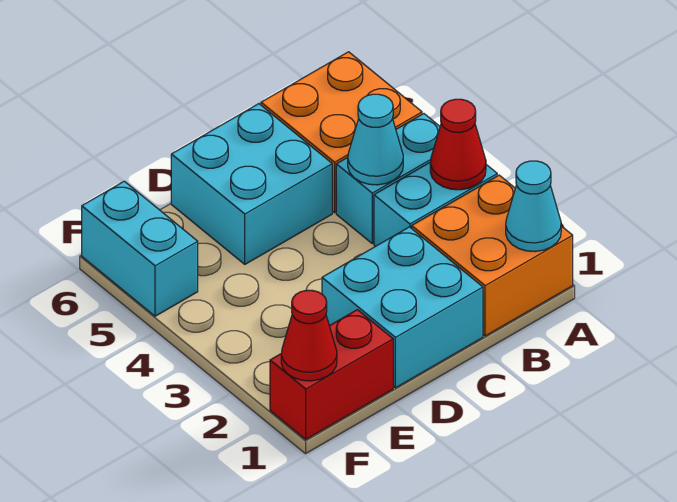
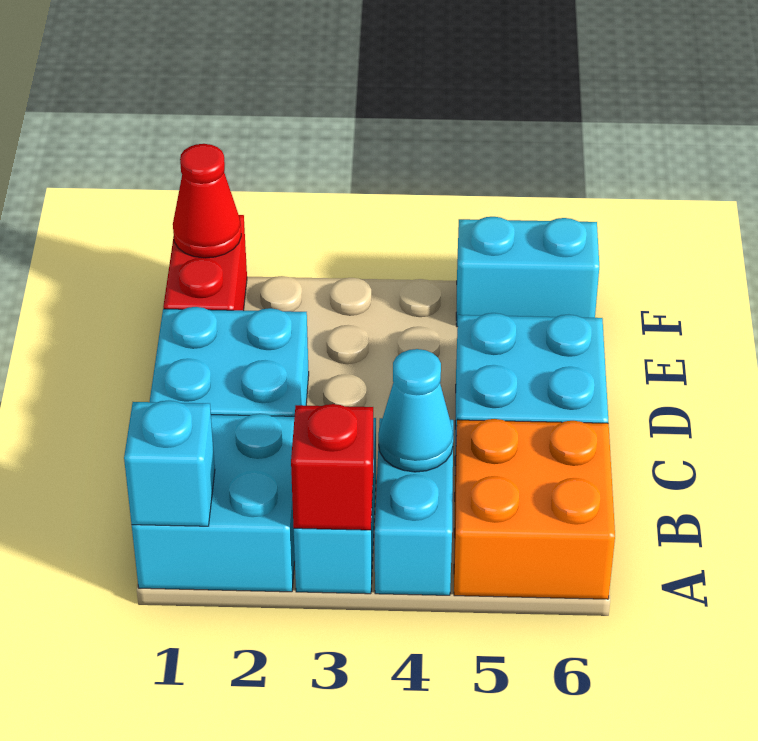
orange brick A1:B2 level 1 -> cyan brick A1:B2 level 1
cyan cone A1 level 2 -> cyan brick A1 level 2
red cone A3 level 2 -> red brick A3 level 2

